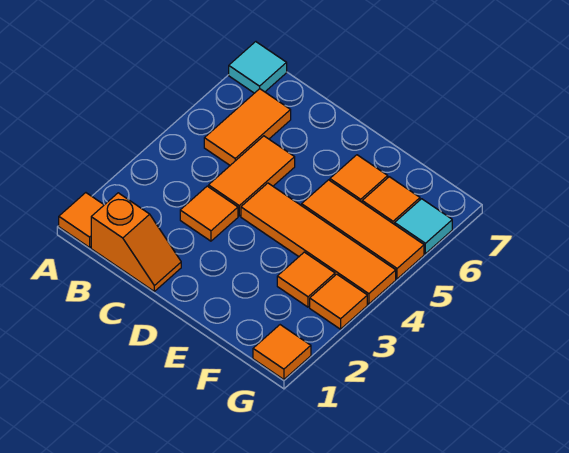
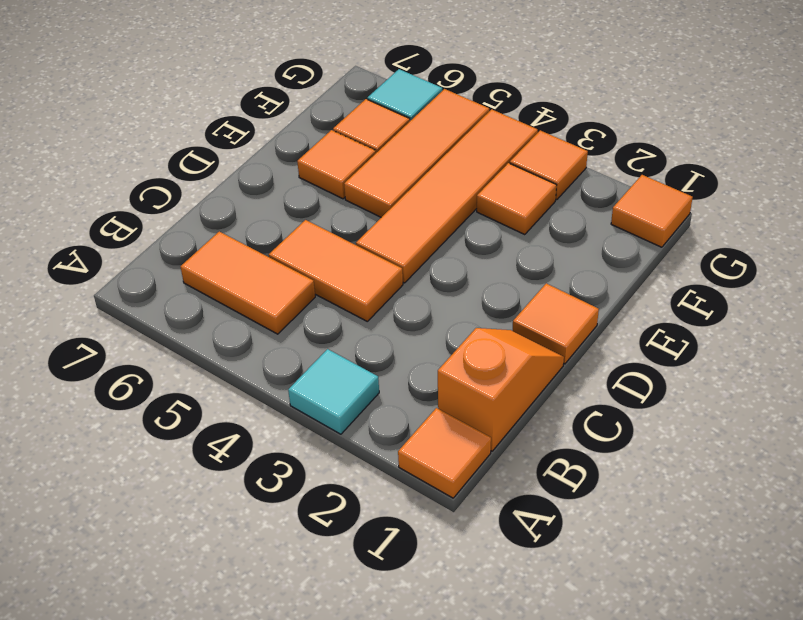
cyan tile A7 level 1 -> cyan tile A3 level 1
orange tile C3 level 1 -> orange tile D1 level 1

